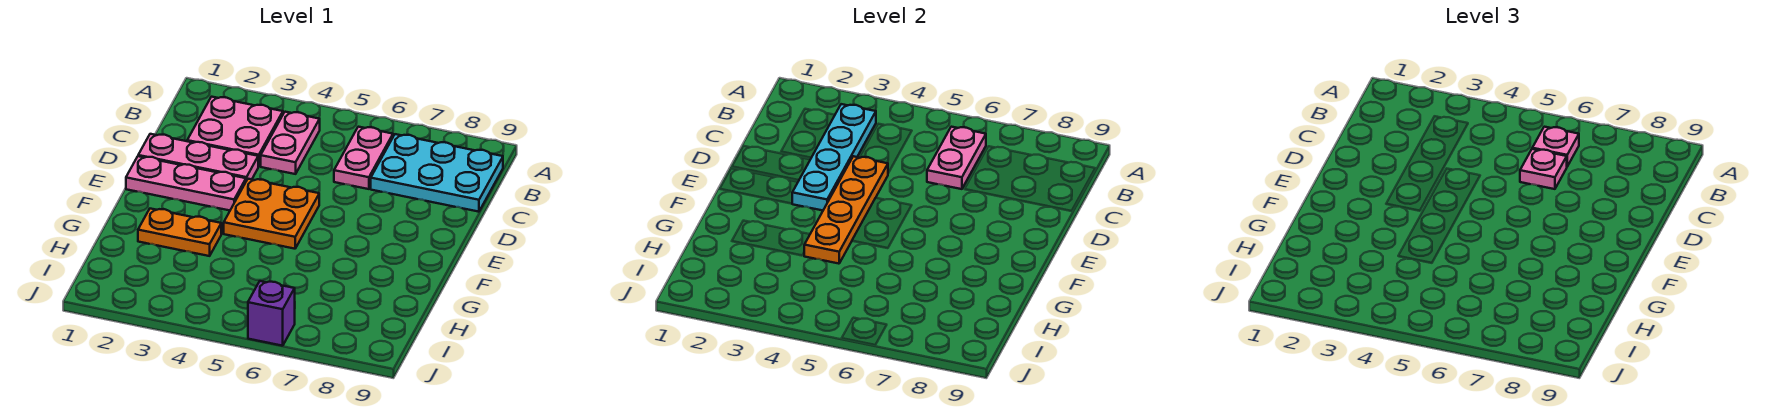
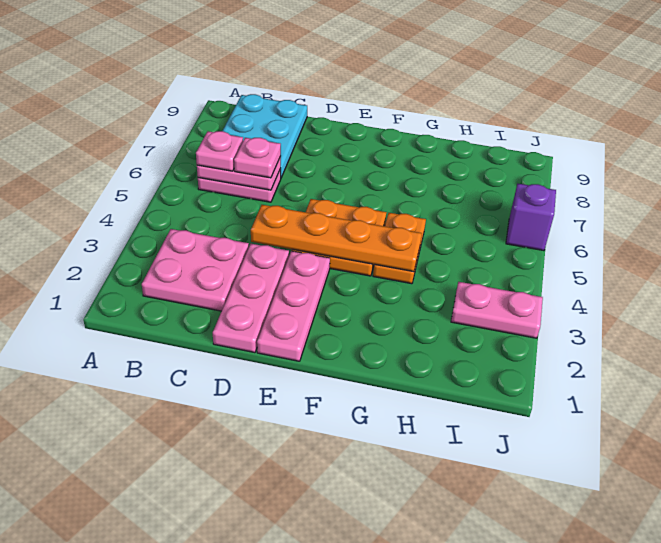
cyan plate B3:E3 level 2 -> none
pink plate B4:C4 level 1 -> pink plate I3:J3 level 1
orange plate G2:G3 level 1 -> orange plate G4:G5 level 1

